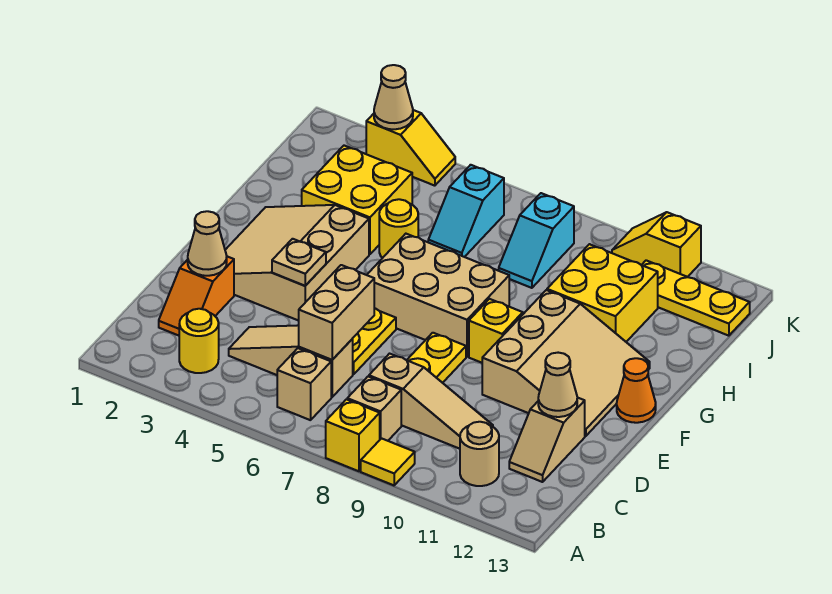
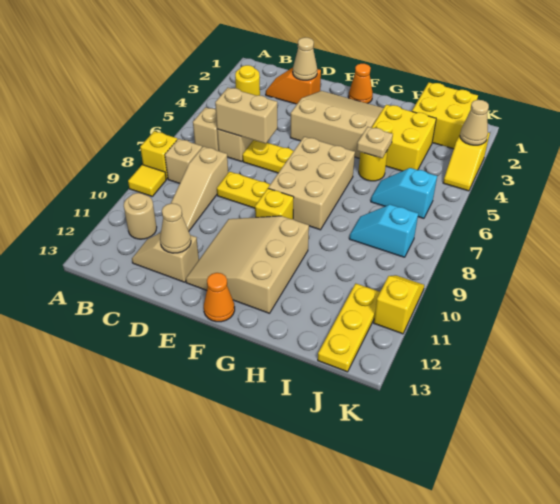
tan plate E4 level 2 -> tan plate H5 level 2
tan slope E10:G12 level 1 top 10 -> tan slope E10:G12 level 1 top G
none -> orange cone F1 level 1
yellow brick H10:I11 level 1 -> yellow brick I1:J2 level 1

